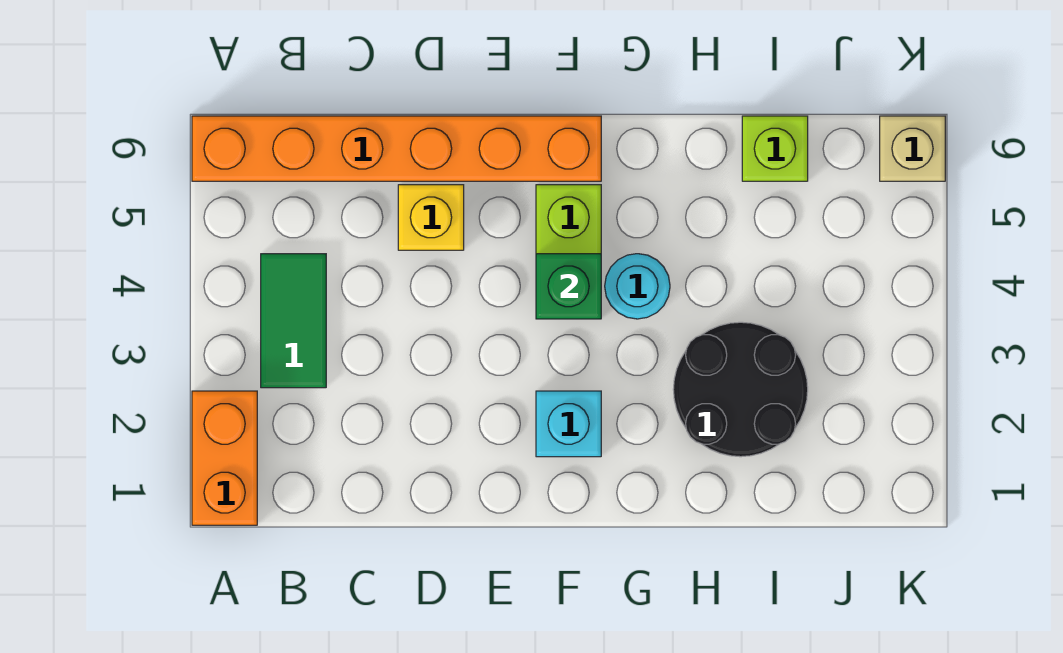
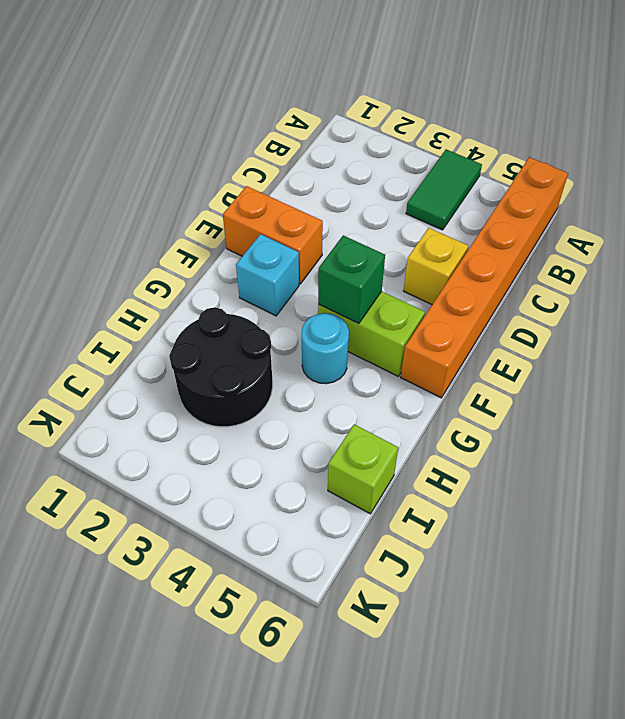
orange brick A1:A2 level 1 -> orange brick E1:E2 level 1
green tile B3:B4 level 1 -> green tile A4:B4 level 1
tan brick K6 level 1 -> none

